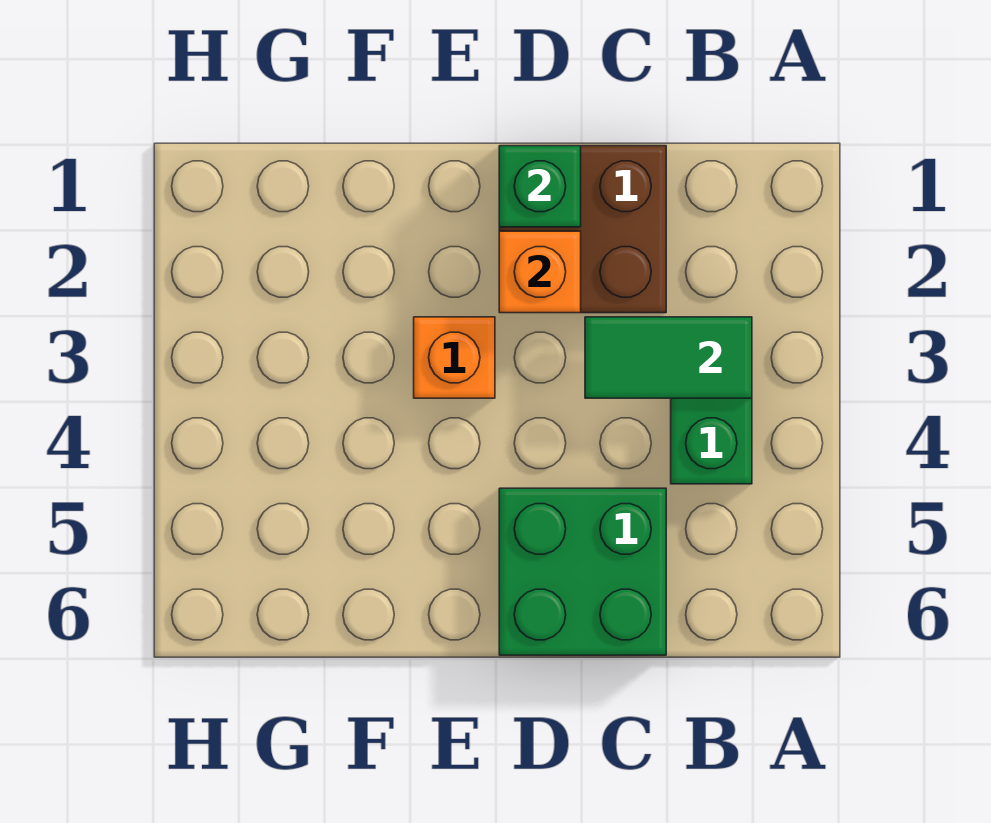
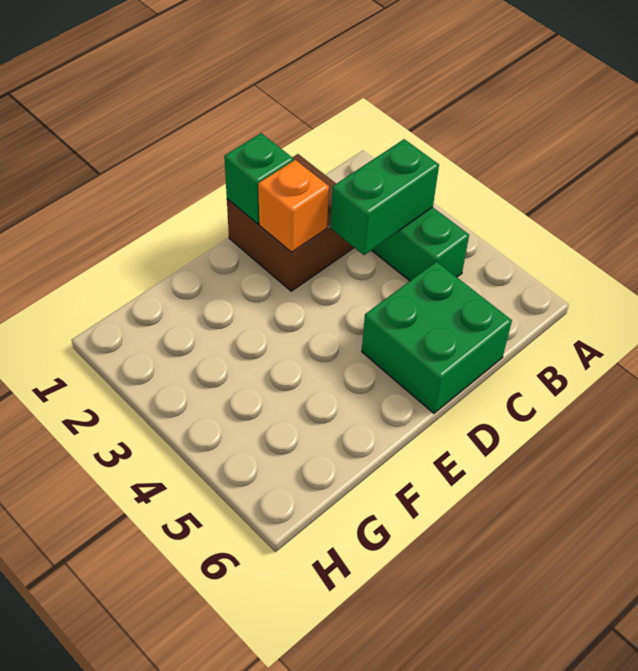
green tile B3:C3 level 2 -> green brick B3:C3 level 2
orange brick E3 level 1 -> none

